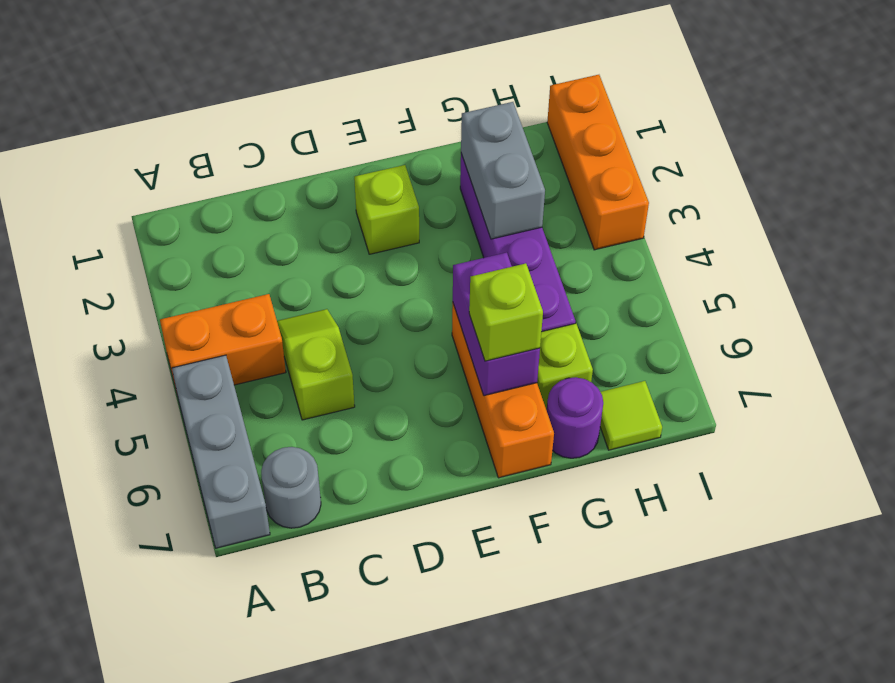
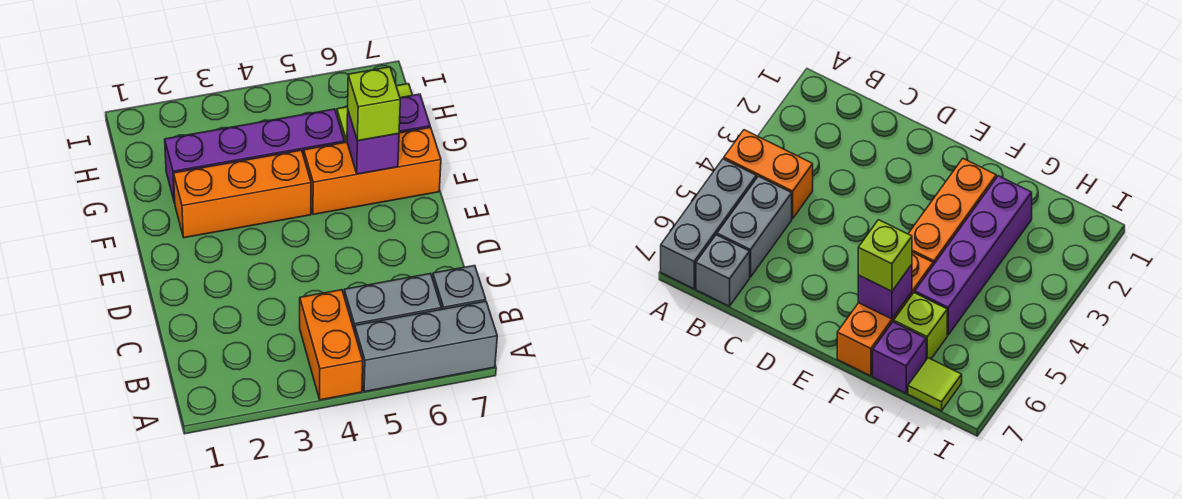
grey round brick B7 level 1 -> grey brick B7 level 1
lime slope C4:C5 level 1 top 5 -> none
lime brick E2 level 1 -> none
purple brick F5:F6 level 2 -> purple brick F6 level 2
grey brick G2:G3 level 2 -> grey brick B5:B6 level 1
purple round brick G7 level 1 -> purple brick G7 level 1
orange brick I1:I3 level 1 -> orange brick F2:F4 level 1

